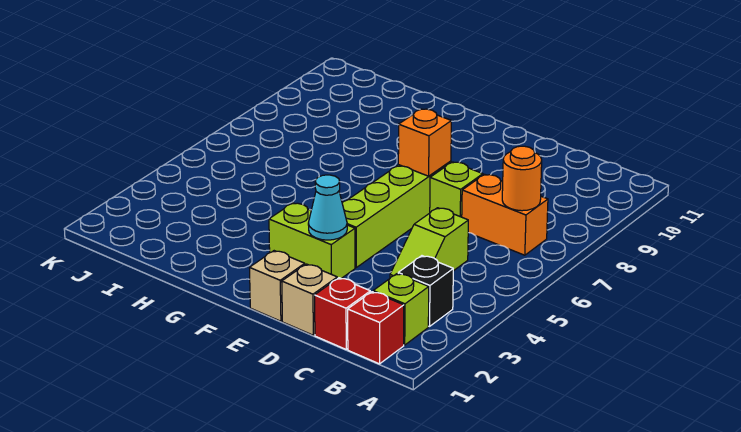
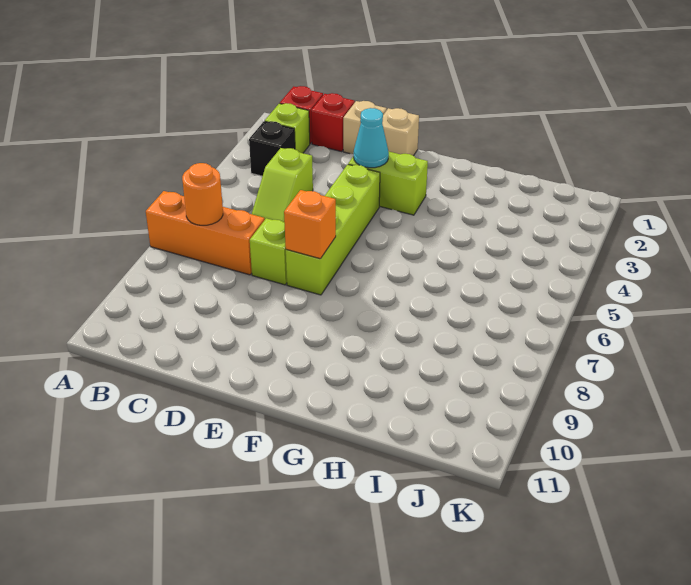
orange brick B7:C7 level 1 -> orange brick A7:C7 level 1
lime slope C4:C5 level 1 top 5 -> lime slope C4:C5 level 1 top 4

